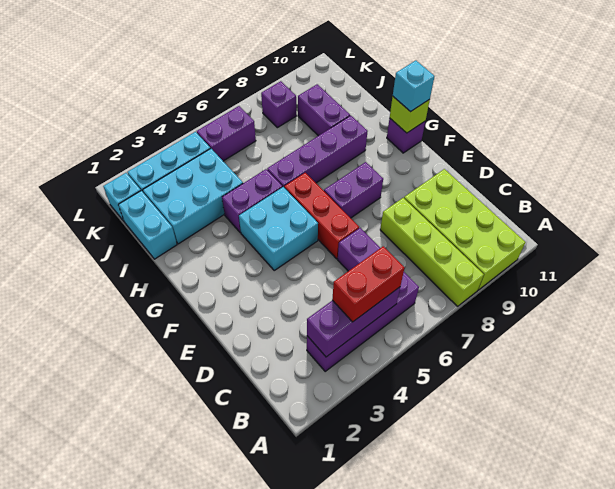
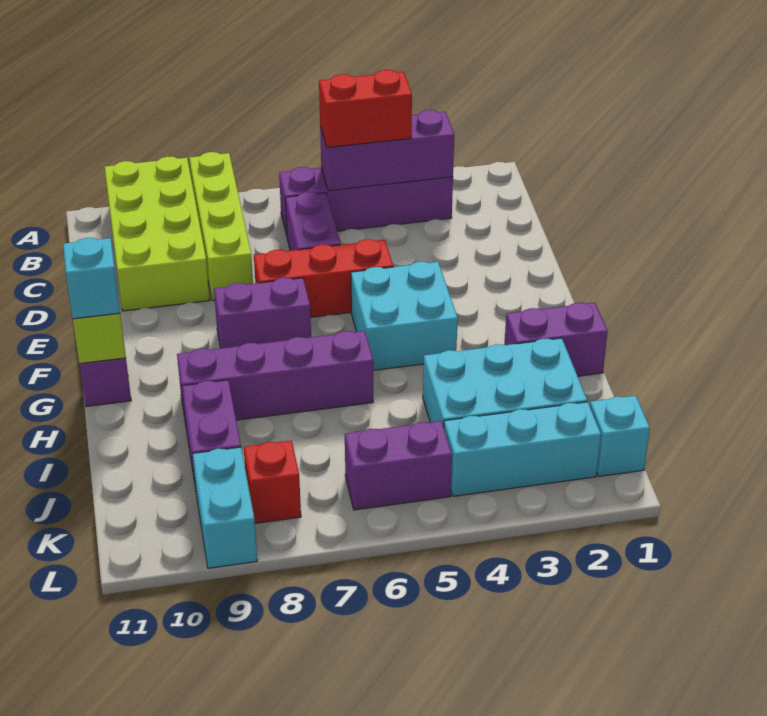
red brick E6:G6 level 1 -> red brick E5:E7 level 1
purple brick H4:H5 level 1 -> purple brick H1:H2 level 1
cyan brick I1:J1 level 1 -> cyan brick K9:L9 level 1
purple brick K8 level 1 -> red brick K8 level 1

